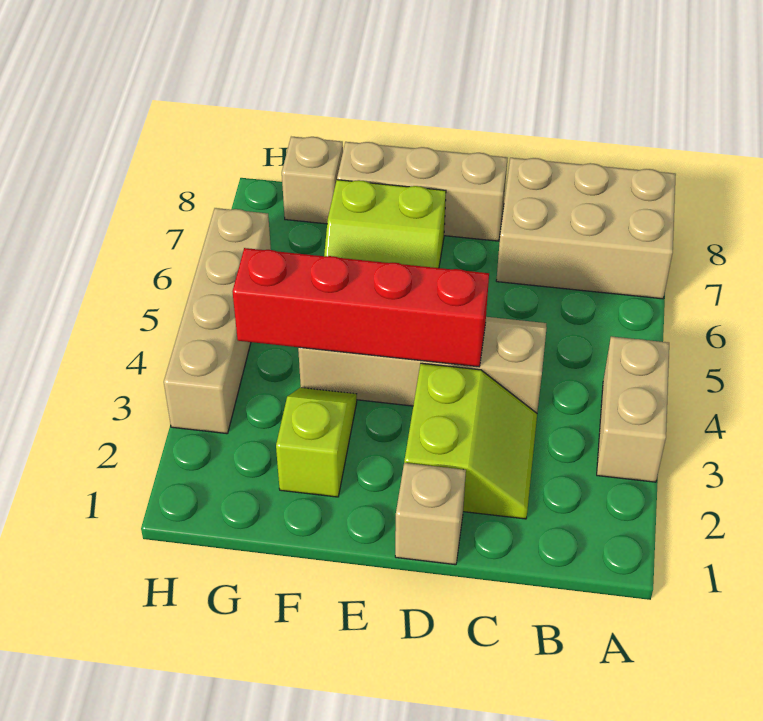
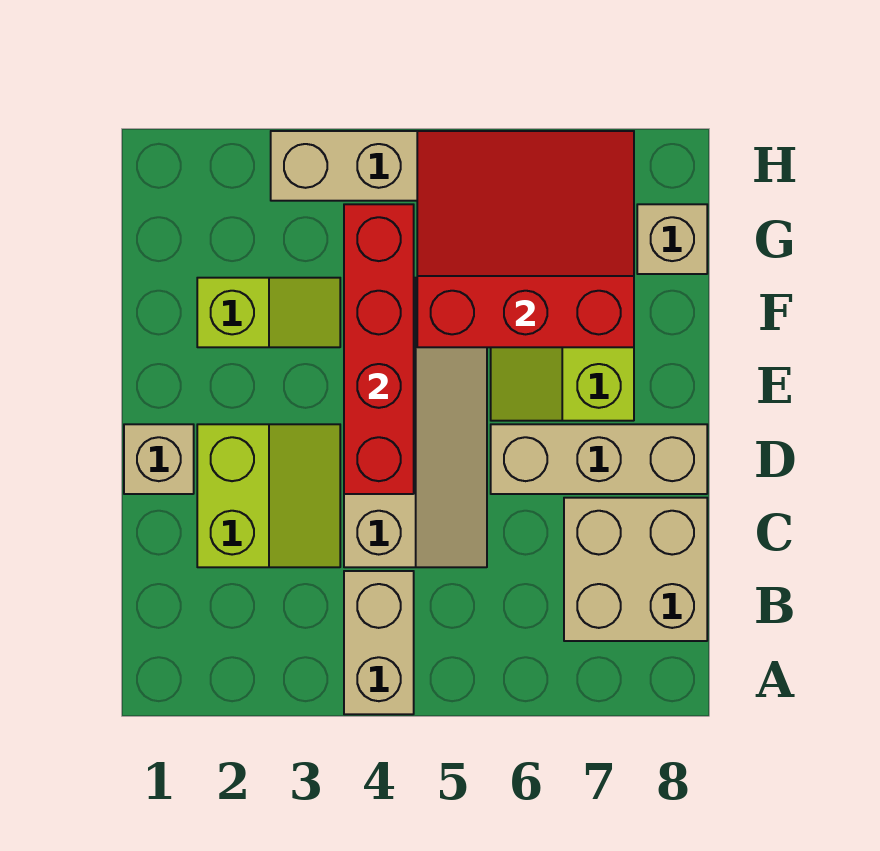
tan brick A3:A4 level 1 -> tan brick A4:B4 level 1
tan brick A7:C8 level 1 -> tan brick B7:C8 level 1
lime slope C2:D3 level 1 top D -> lime slope C2:D3 level 1 top 2
tan brick D8:F8 level 1 -> tan brick D6:D8 level 1
none -> red slope F5:H7 level 2 top F

